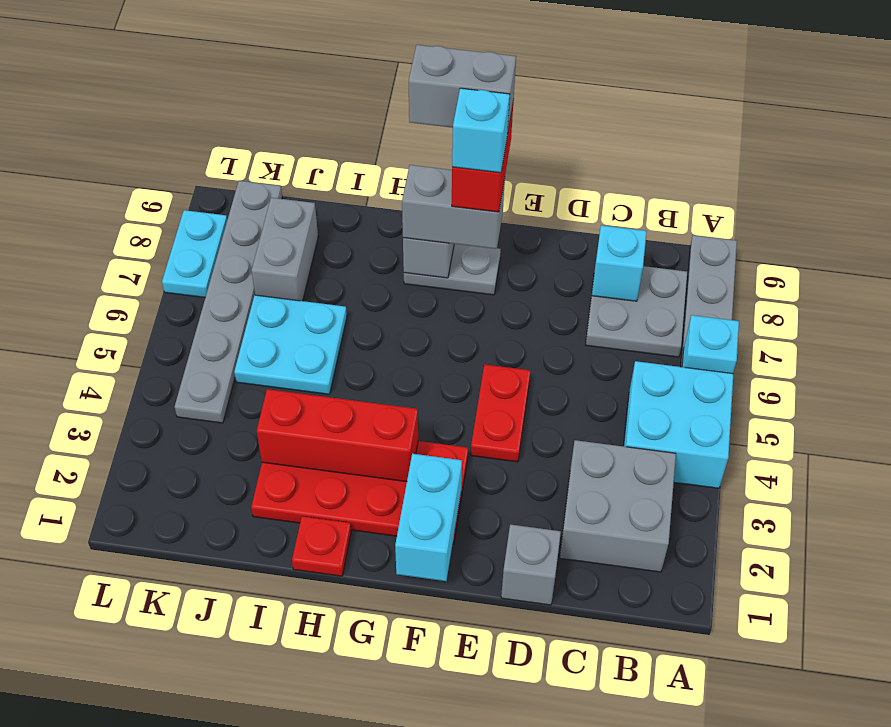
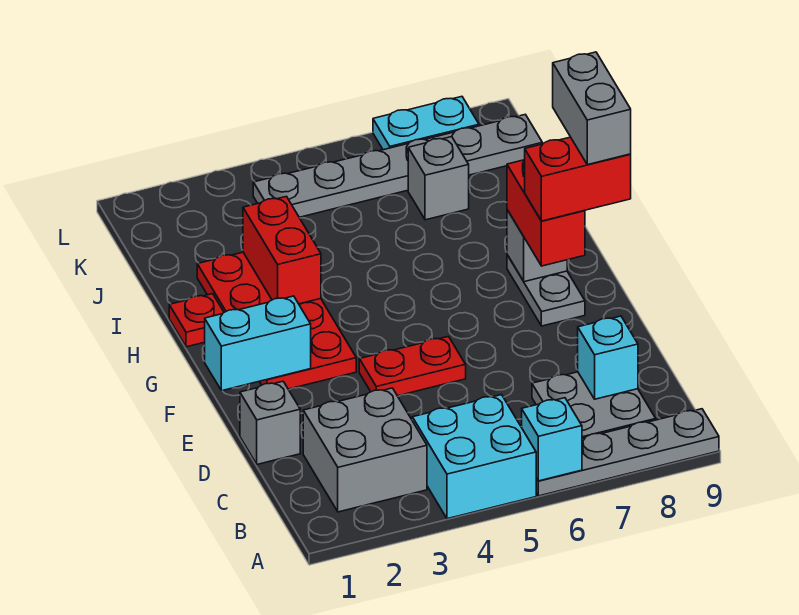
grey brick F8:G8 level 3 -> red brick F8:G8 level 3
cyan brick F8 level 5 -> none
red brick G3:I3 level 2 -> red brick H3:I3 level 2
cyan plate I5:J6 level 1 -> none
grey brick J7:J8 level 1 -> grey brick J7 level 1

